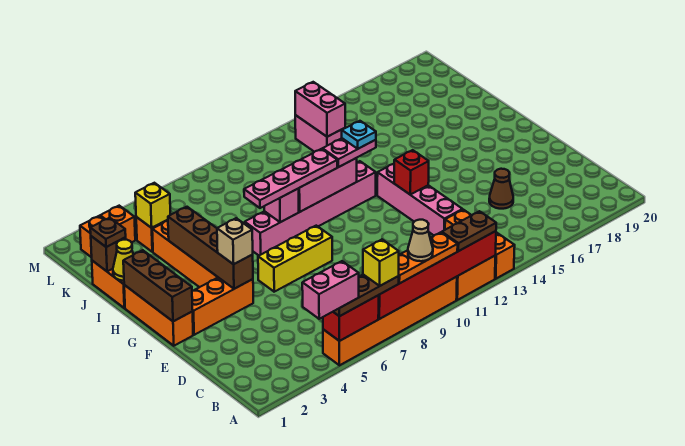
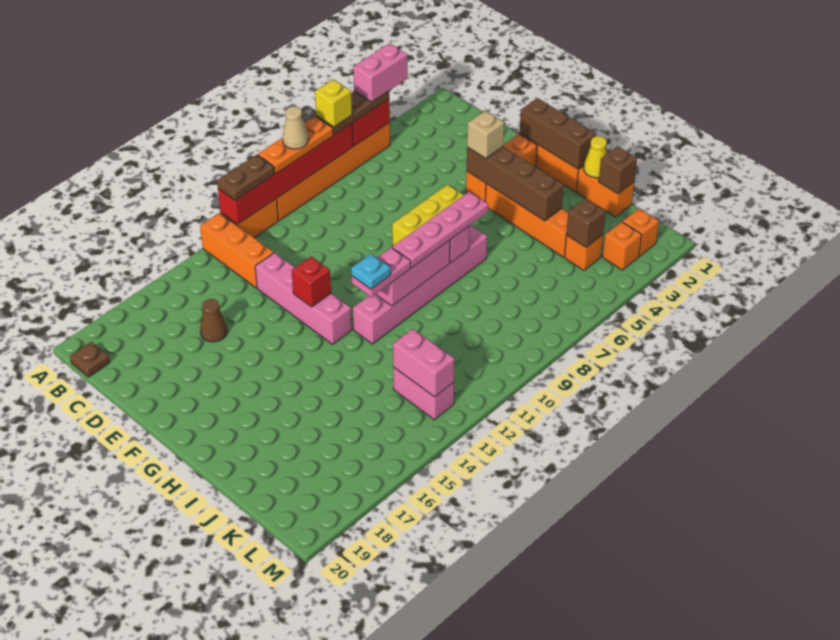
brown plate J1 level 3 -> brown plate B20 level 1
yellow brick K4 level 2 -> brown brick K4 level 2

